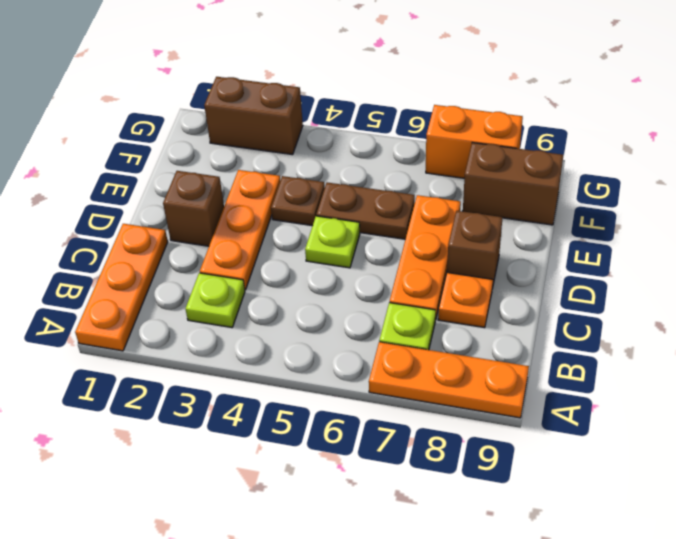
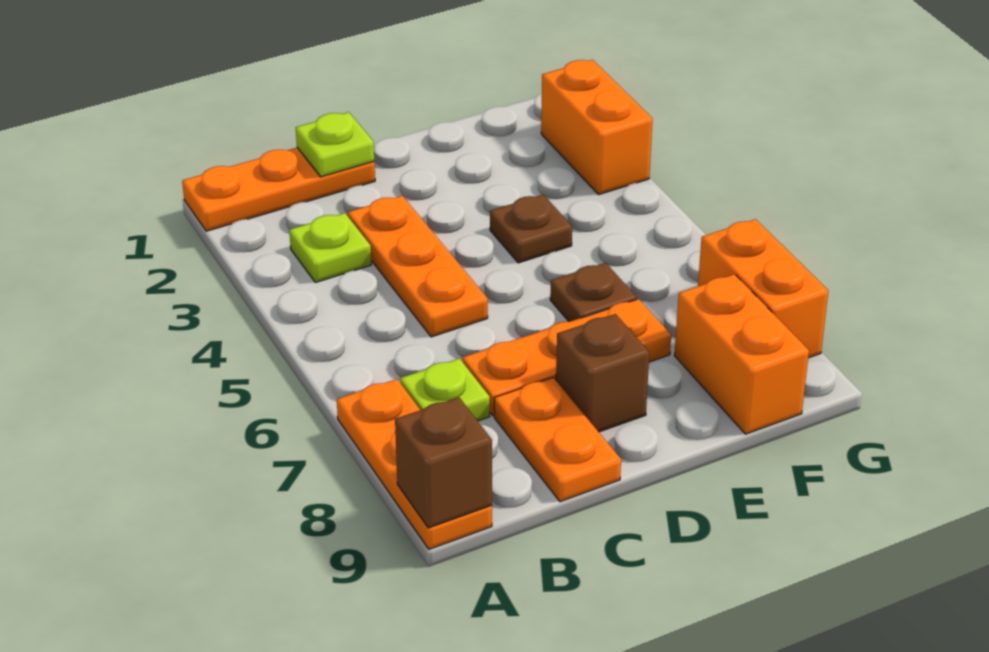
orange plate C3:E3 level 1 -> orange plate C3:C5 level 1
orange plate C8 level 1 -> orange plate C8:C9 level 1
brown brick D2 level 1 -> brown brick A9 level 2
lime plate D5 level 1 -> lime plate C1 level 2
brown plate E5:E6 level 1 -> brown plate E6 level 1
brown brick F8:F9 level 1 -> orange brick F8:F9 level 1
brown brick G2:G3 level 1 -> orange brick G2:G3 level 1

